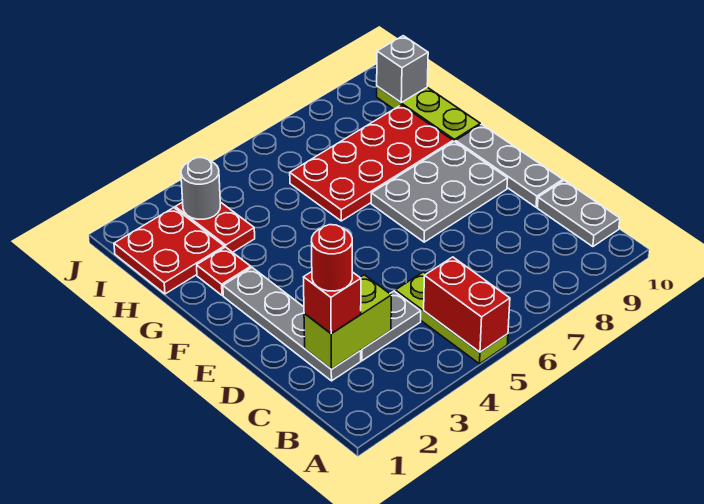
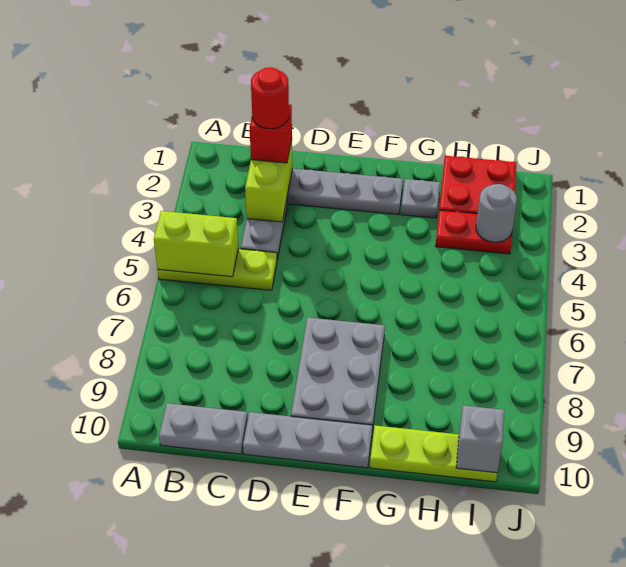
red brick A5:B5 level 2 -> lime brick A5:B5 level 2
red plate G2 level 1 -> grey plate G2 level 1
red plate G6:H9 level 1 -> none

